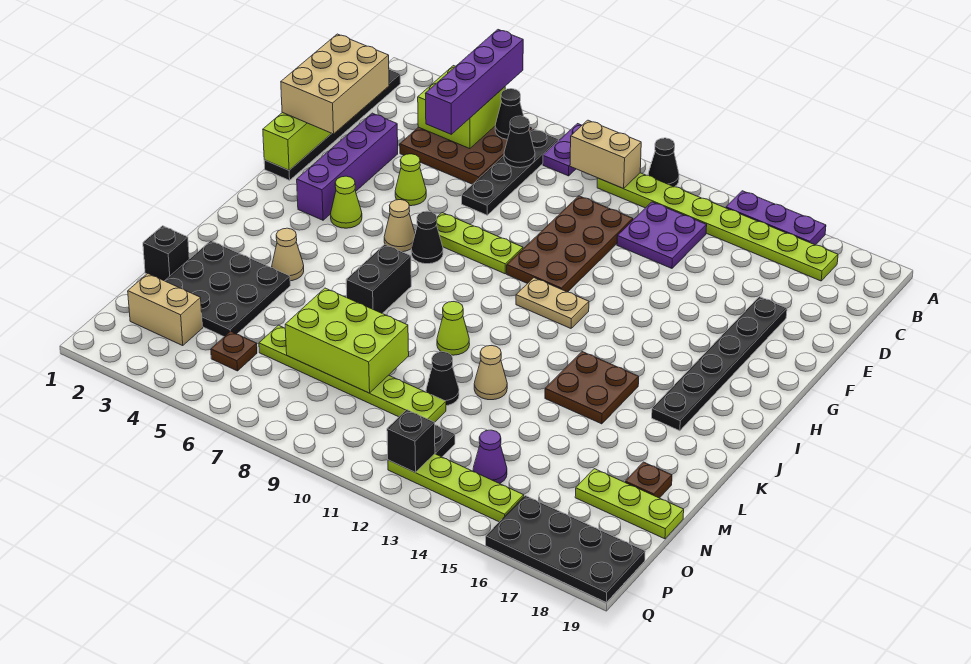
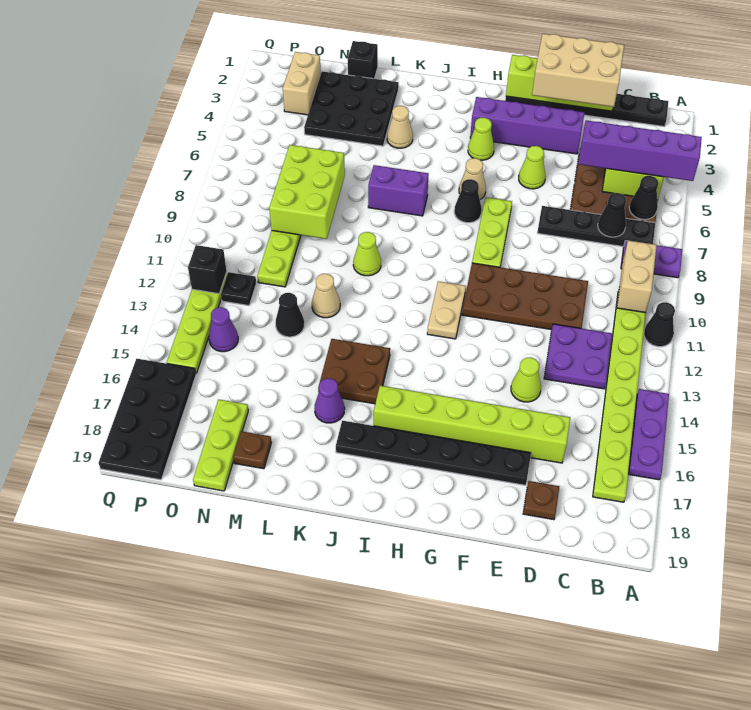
none -> lime brick D16:I16 level 1
none -> lime cone E14 level 1
black brick J7:K7 level 1 -> purple brick J7:K7 level 1
none -> purple cone K16 level 1
black cone M11 level 1 -> black cone M13 level 1
brown plate O5 level 1 -> brown plate D18 level 1

